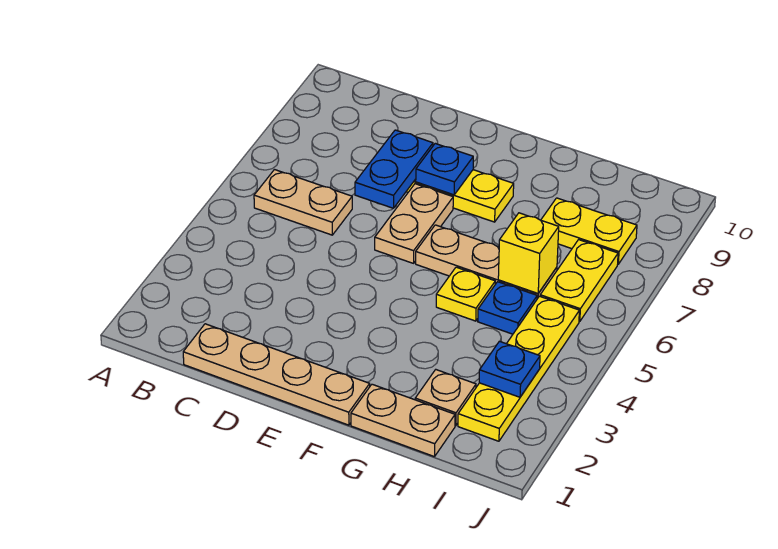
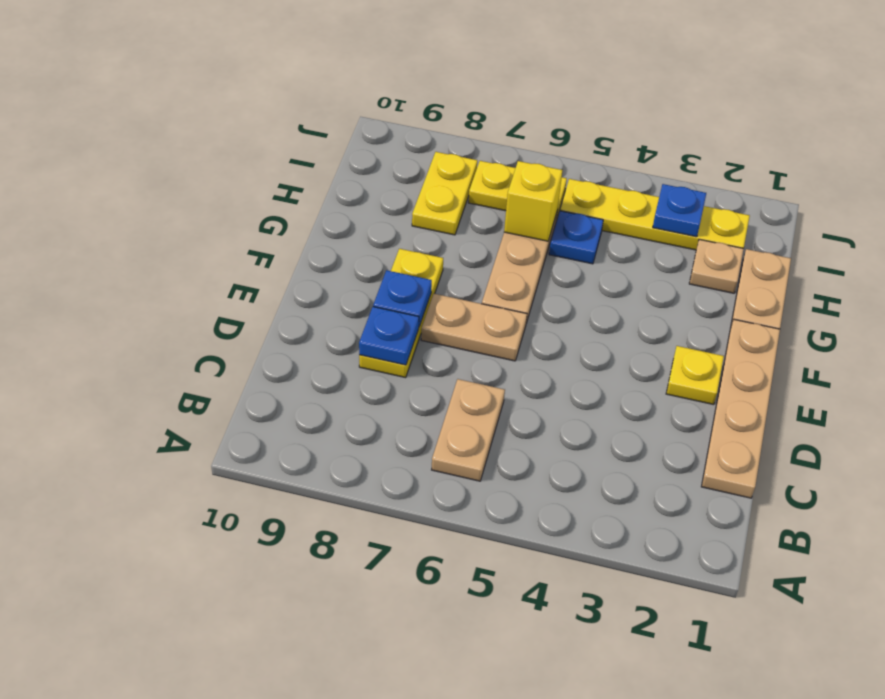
blue plate D7:D8 level 2 -> blue plate D8 level 2
yellow plate G5 level 1 -> yellow plate E2 level 1

